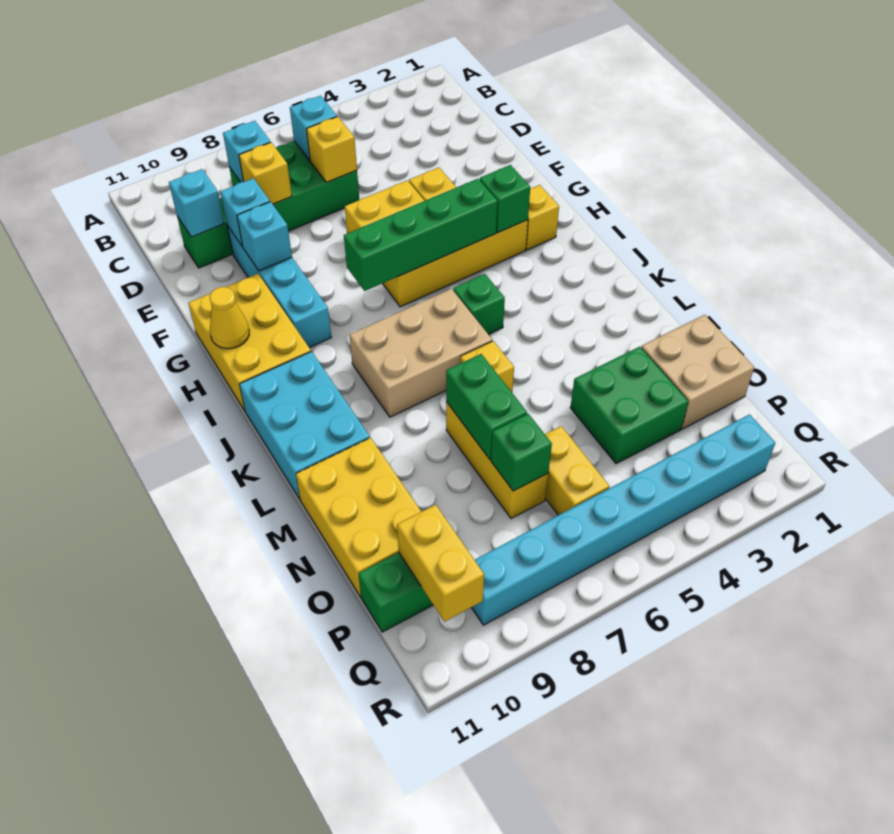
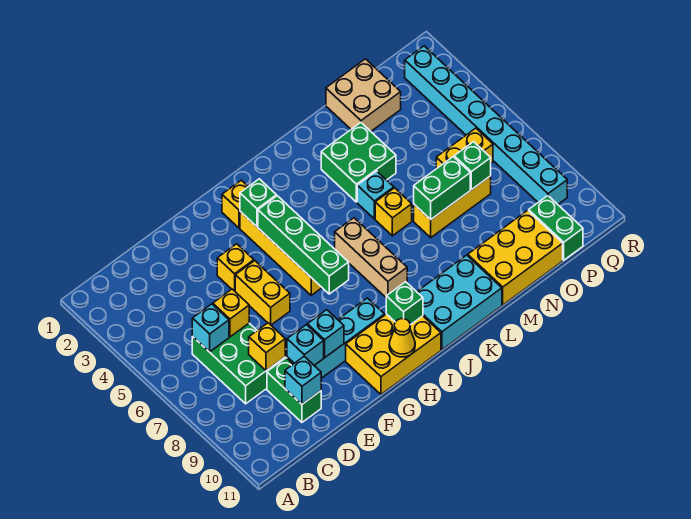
cyan brick C8 level 2 -> cyan brick L5 level 1
green brick J5 level 1 -> green brick I10 level 2
tan brick J6:K8 level 1 -> tan brick J6:J8 level 1
green brick N3:O4 level 1 -> green brick L3:M4 level 1
yellow brick P10:Q10 level 2 -> none

